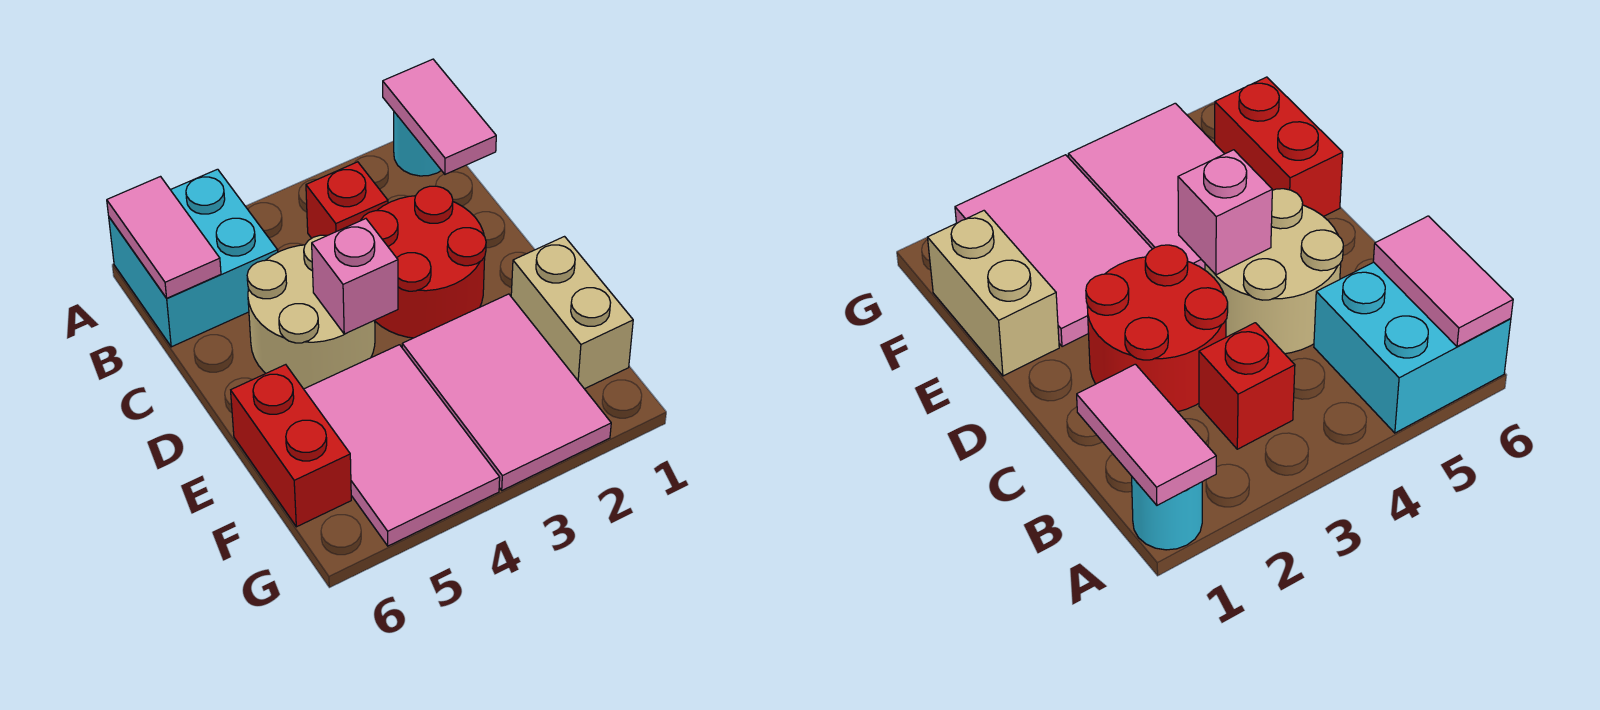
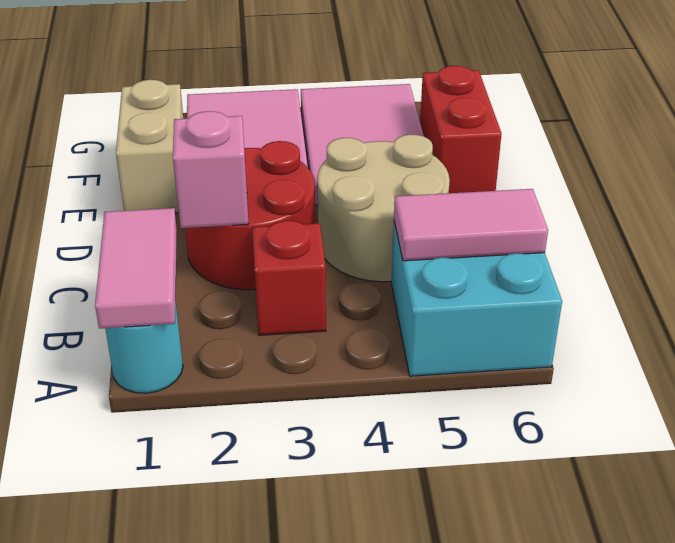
pink tile A6:B6 level 2 -> pink tile B5:B6 level 2
pink brick D4 level 2 -> pink brick C2 level 2

